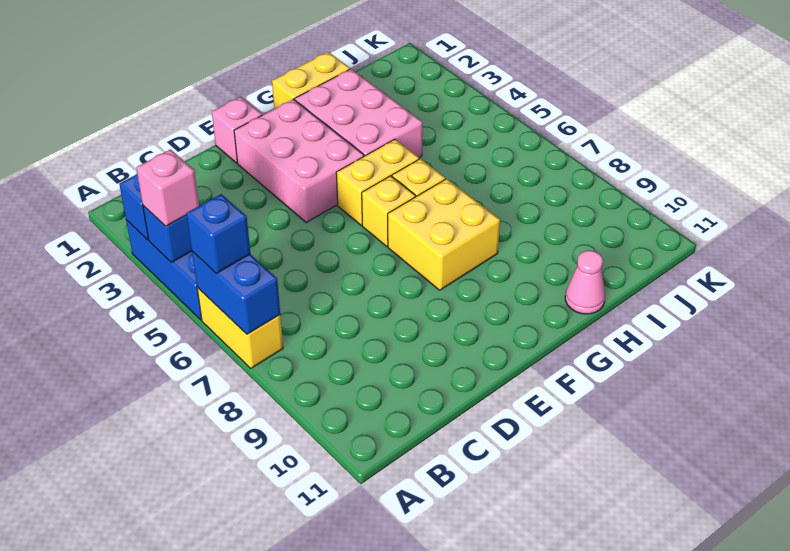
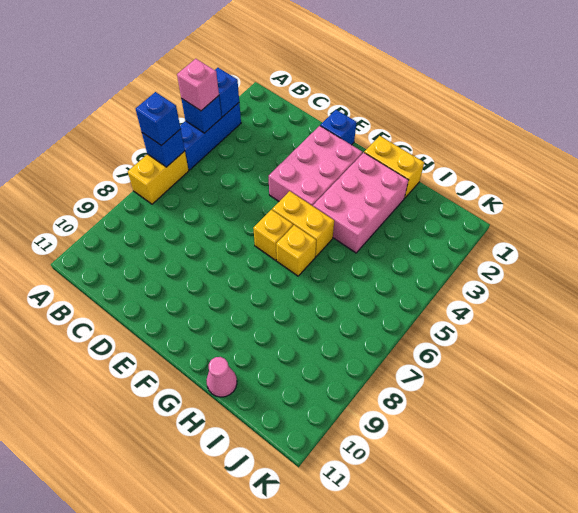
blue brick A6:A7 level 2 -> blue brick A6 level 2
pink brick E1 level 1 -> blue brick E1 level 1
yellow brick F7:G8 level 1 -> none

